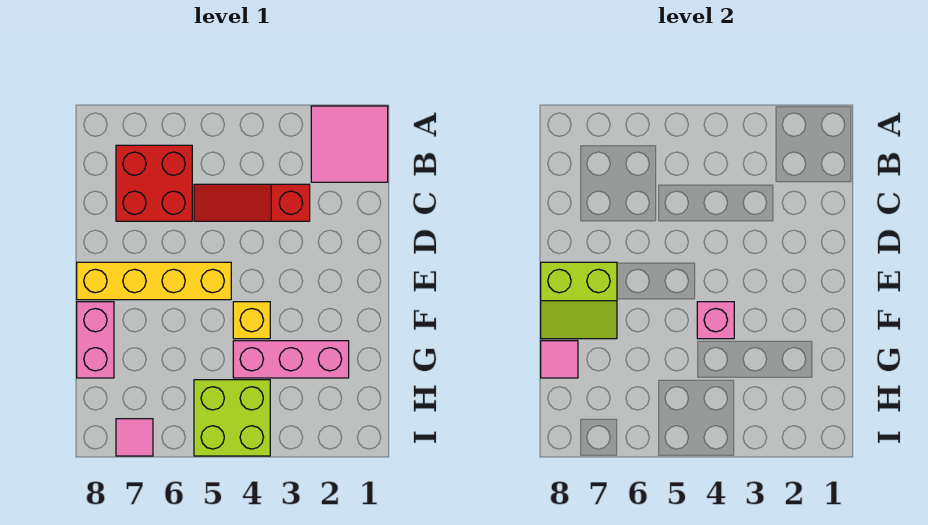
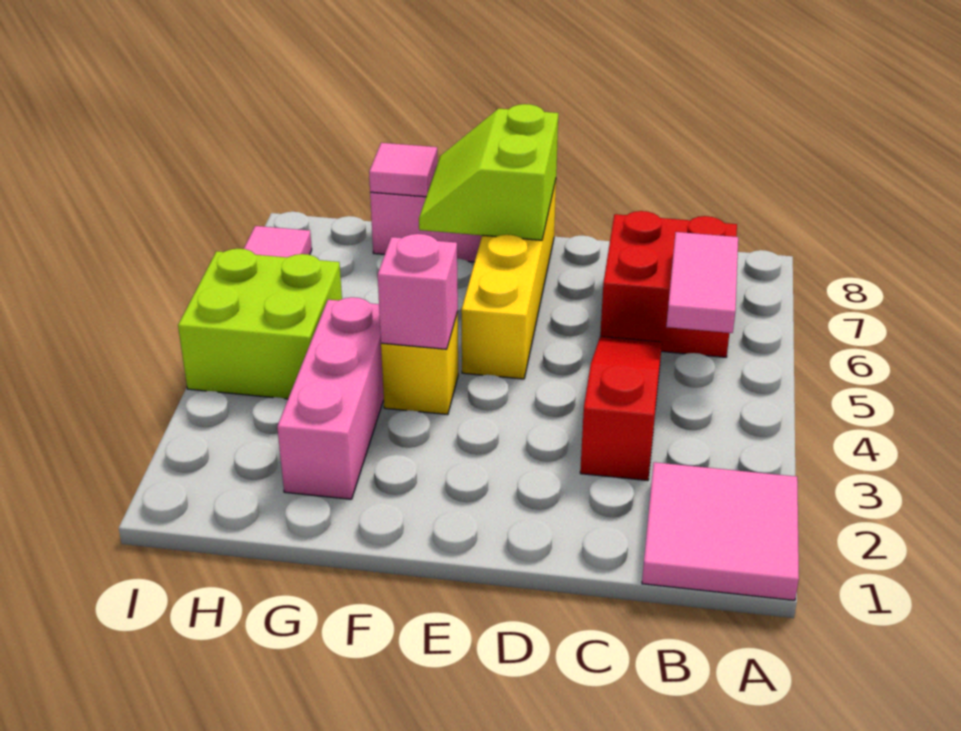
none -> pink tile B5:B6 level 2

